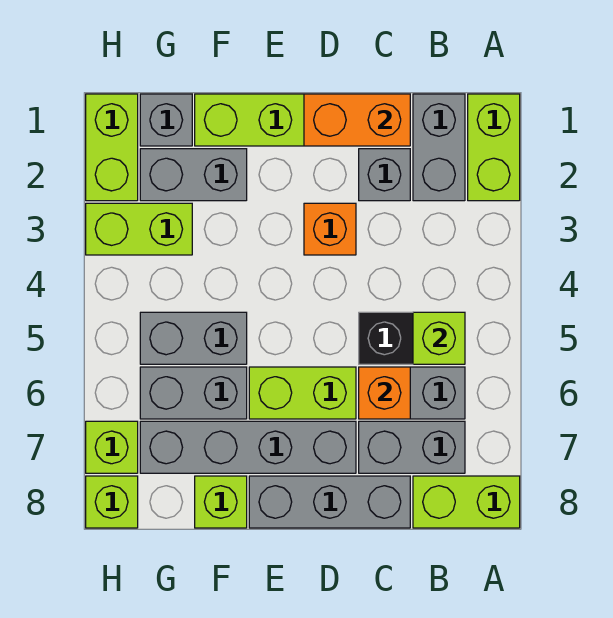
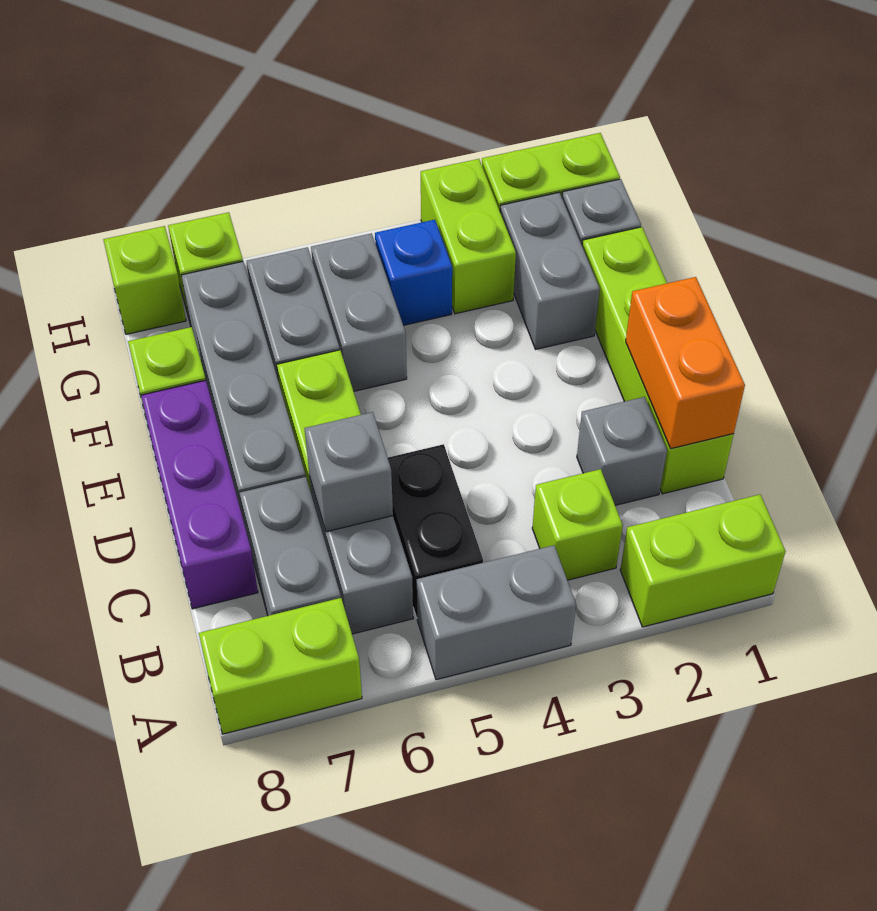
lime brick A8:B8 level 1 -> lime brick A7:A8 level 1
grey brick B1:B2 level 1 -> grey brick A4:A5 level 1
lime brick B5 level 2 -> lime brick B3 level 1
orange brick C6 level 2 -> grey brick C6 level 2
grey brick C8:E8 level 1 -> purple brick C8:E8 level 1
orange brick D3 level 1 -> none
none -> blue brick G4 level 1

